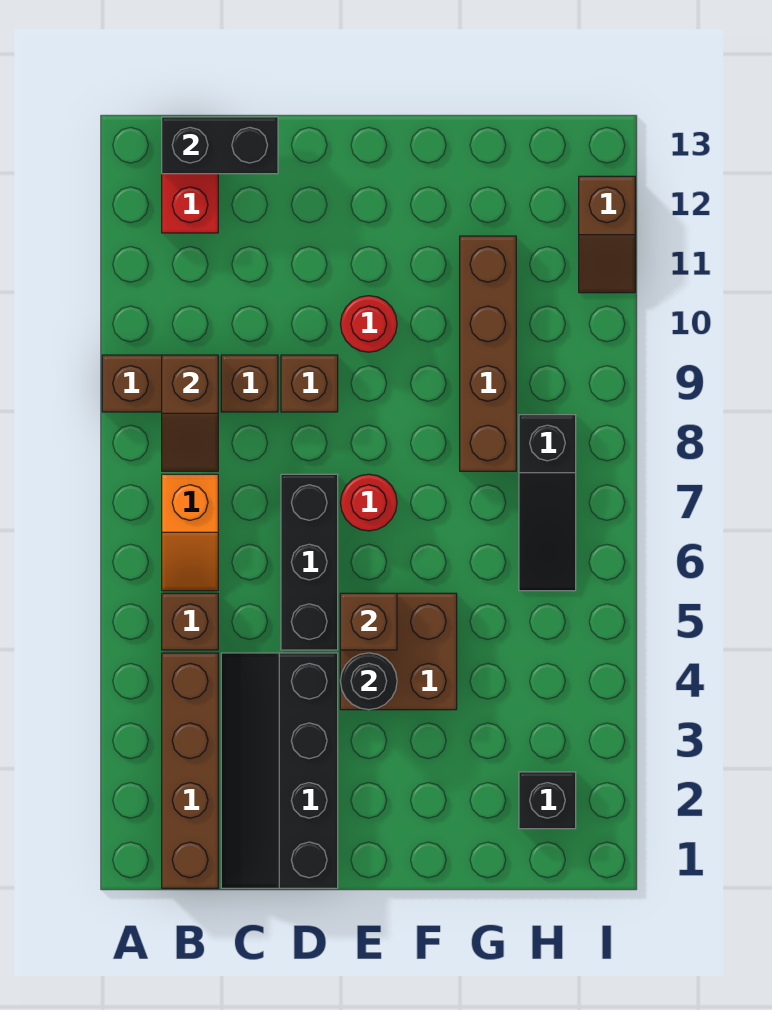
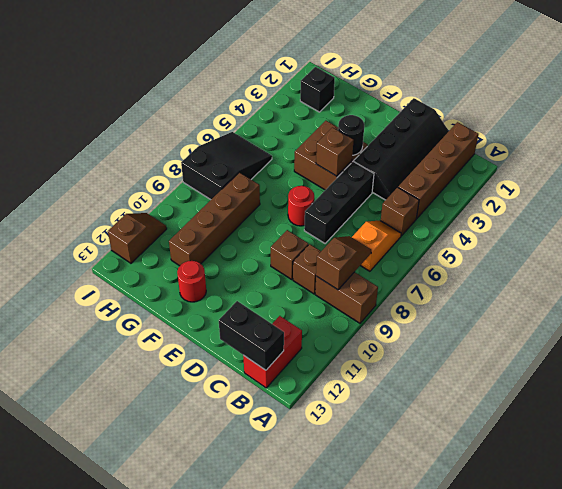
red round brick E10 level 1 -> red round brick F12 level 1
black slope H6:H8 level 1 top 8 -> black slope H6:I8 level 1 top 8

